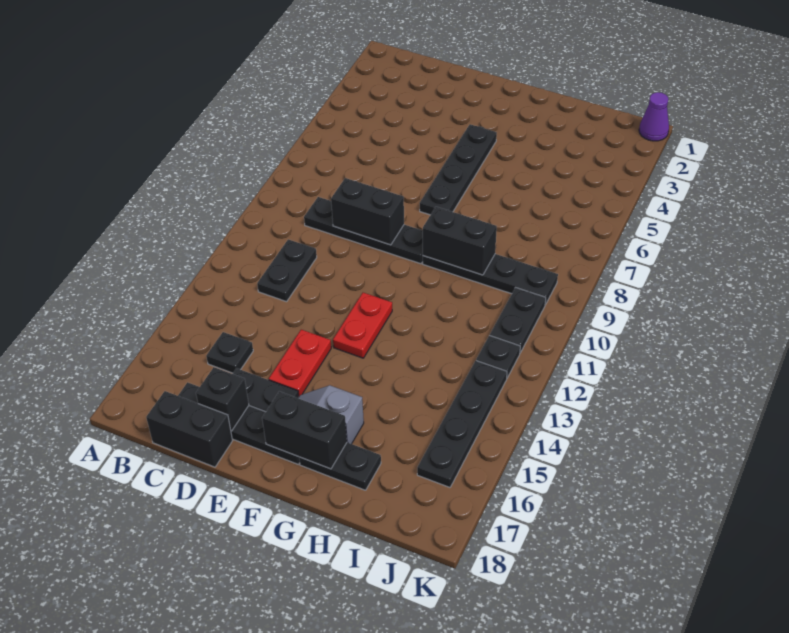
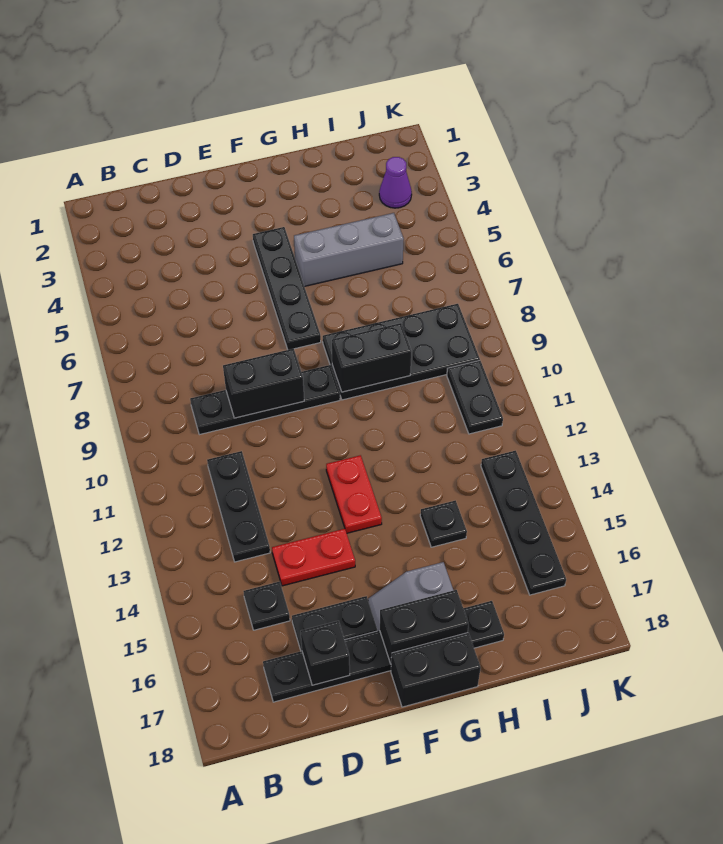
black plate C11:C12 level 1 -> black plate C11:C13 level 1
black brick C18:D18 level 1 -> black brick F18:G18 level 1
red plate E14:E15 level 1 -> red plate D14:E14 level 1
none -> grey brick G5:I5 level 1
black plate G9:J9 level 1 -> black plate G8:J9 level 1
black plate J12 level 1 -> black plate H14 level 1
purple cone K1 level 1 -> purple cone J3 level 1

